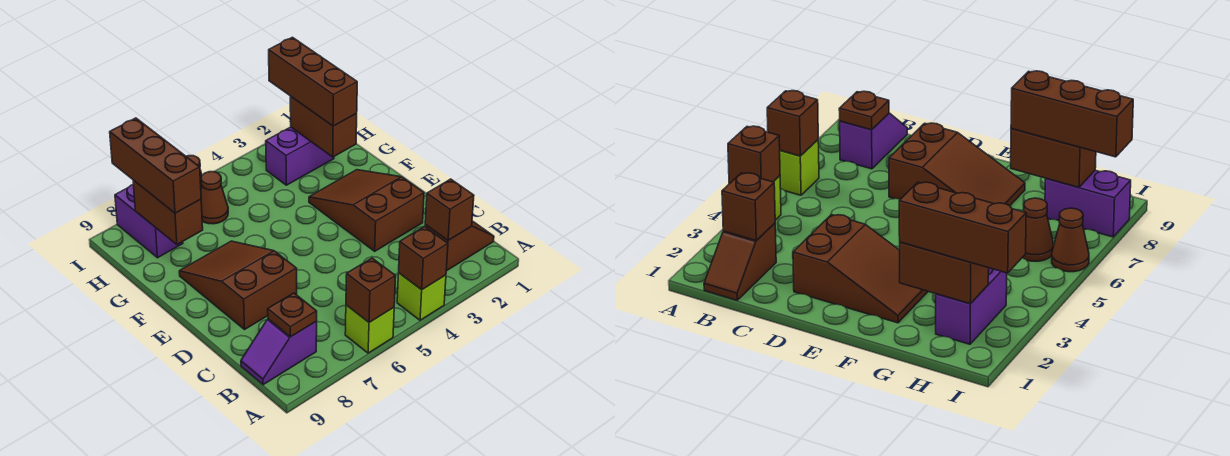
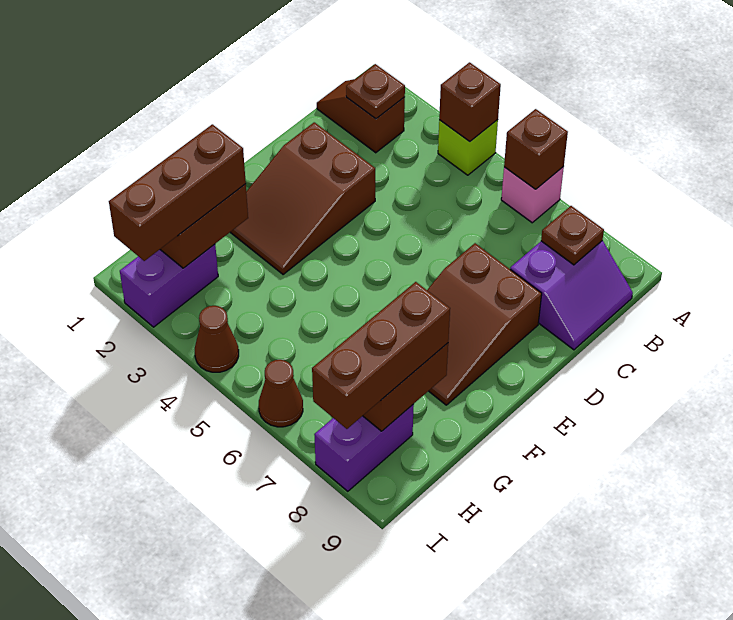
lime brick A6 level 1 -> pink brick A6 level 1
brown brick B2 level 2 -> brown plate B2 level 2
purple slope B8:B9 level 1 top 8 -> purple slope B8:C9 level 1 top 8
purple brick H2:H3 level 1 -> purple brick H2:I2 level 1
brown cone H6 level 1 -> brown cone I4 level 1

